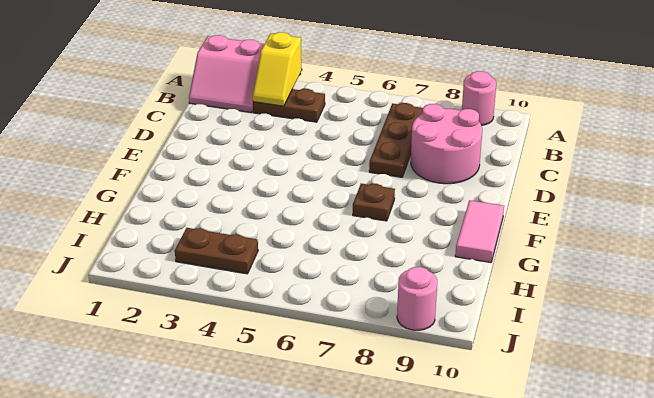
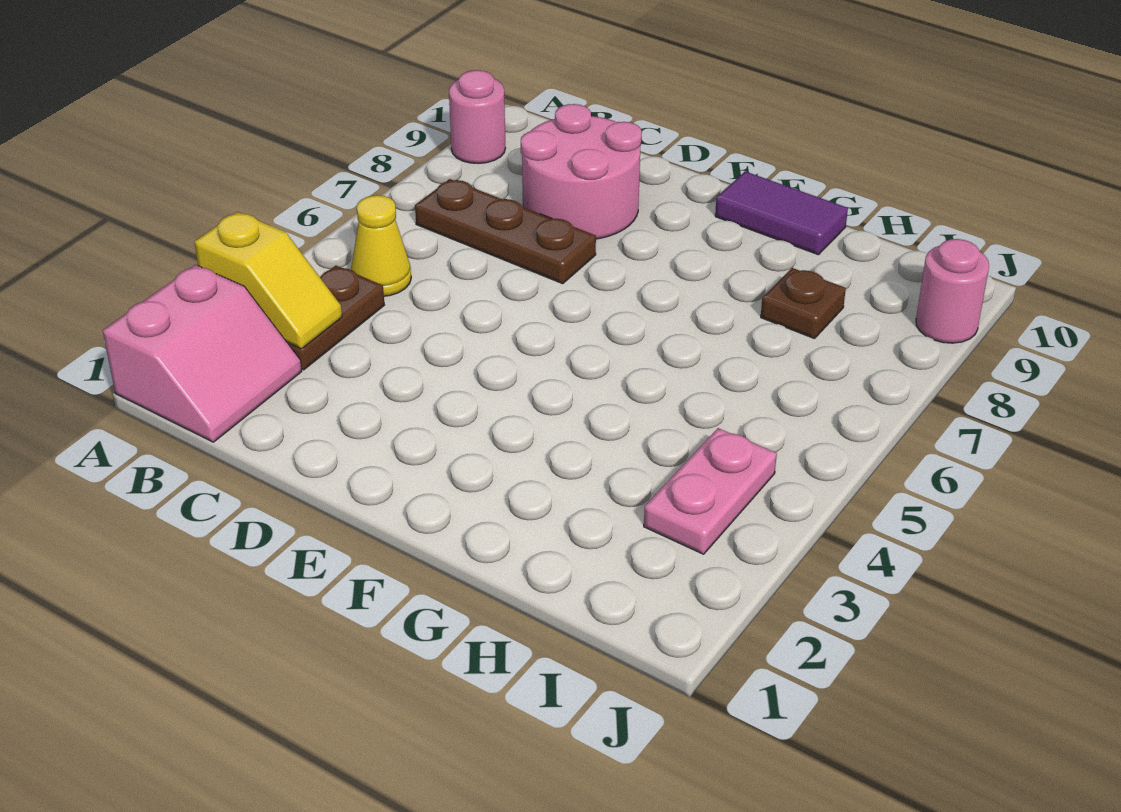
none -> yellow cone B5 level 1
brown plate F7 level 1 -> brown plate H8 level 1
pink tile F10:G10 level 1 -> purple tile F10:G10 level 1
brown plate I3:I4 level 1 -> pink plate I3:I4 level 1

